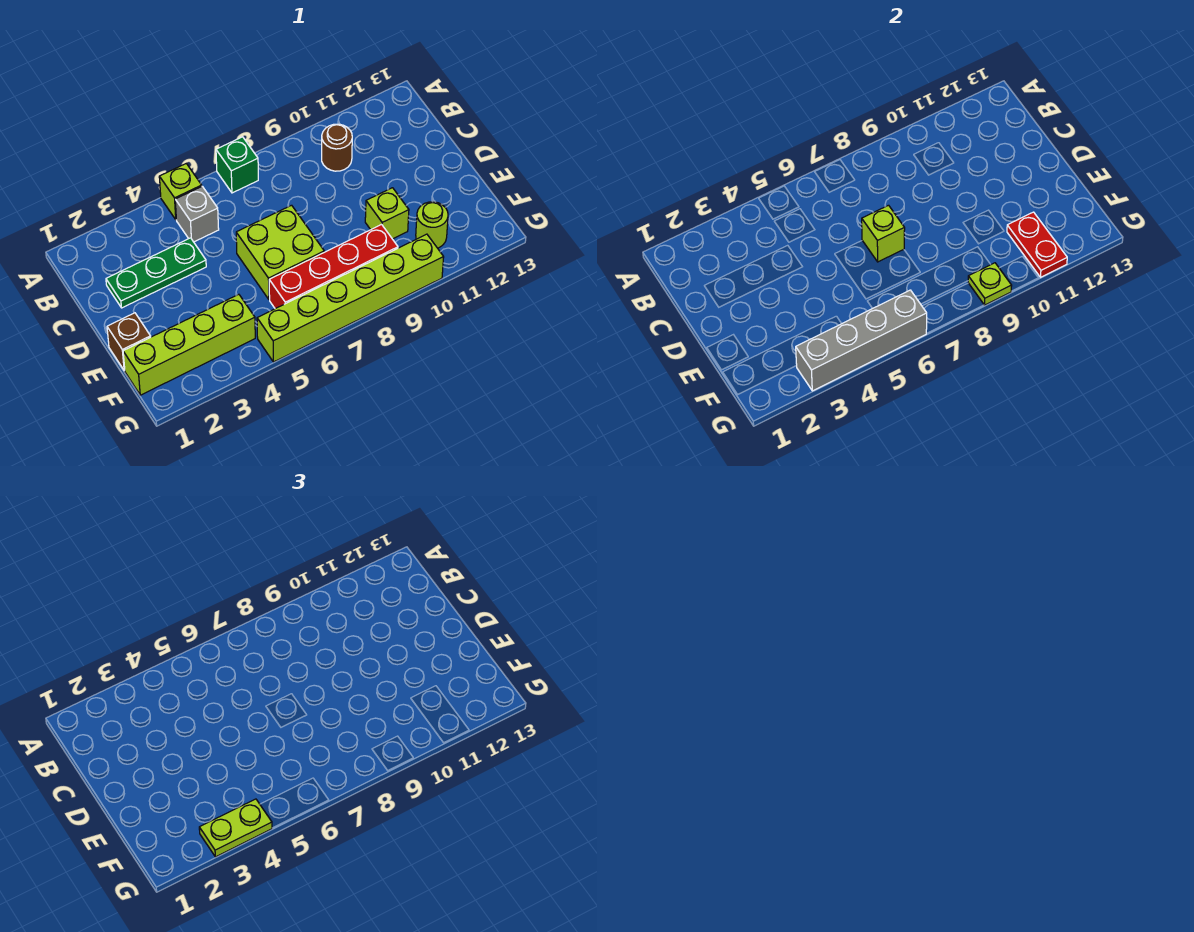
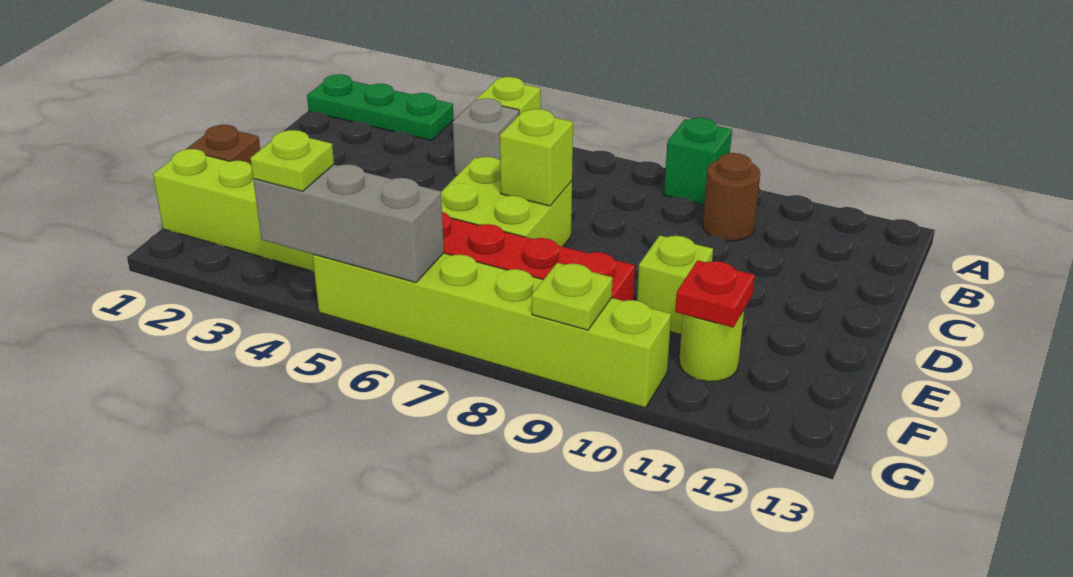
green brick A7 level 1 -> green brick A9 level 1
green plate C2:C4 level 1 -> green plate A1:A3 level 1
red plate F11:G11 level 2 -> red plate F11 level 2
grey brick G3:G6 level 2 -> grey brick G4:G6 level 2
lime plate G3:G4 level 3 -> lime plate G4 level 3

